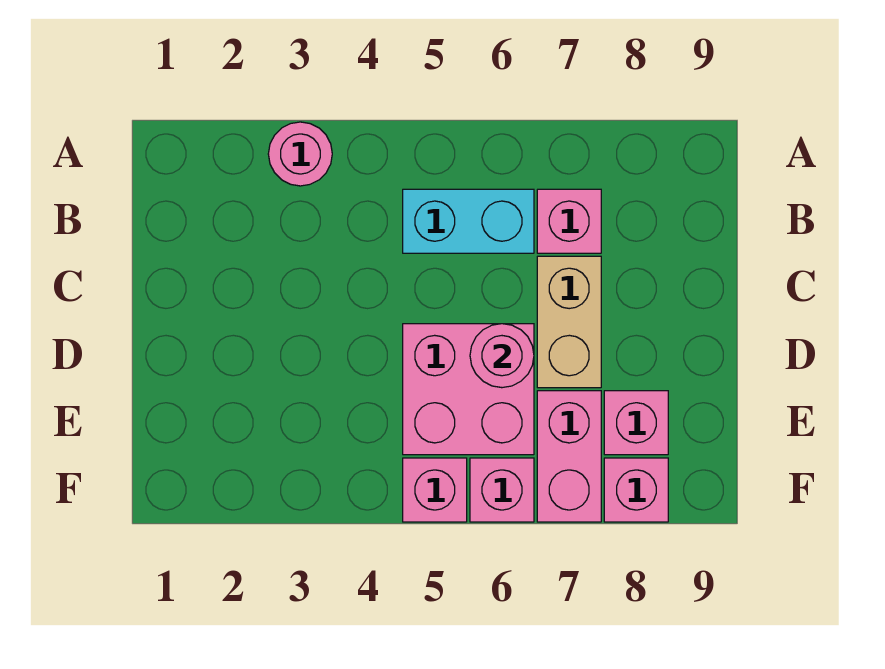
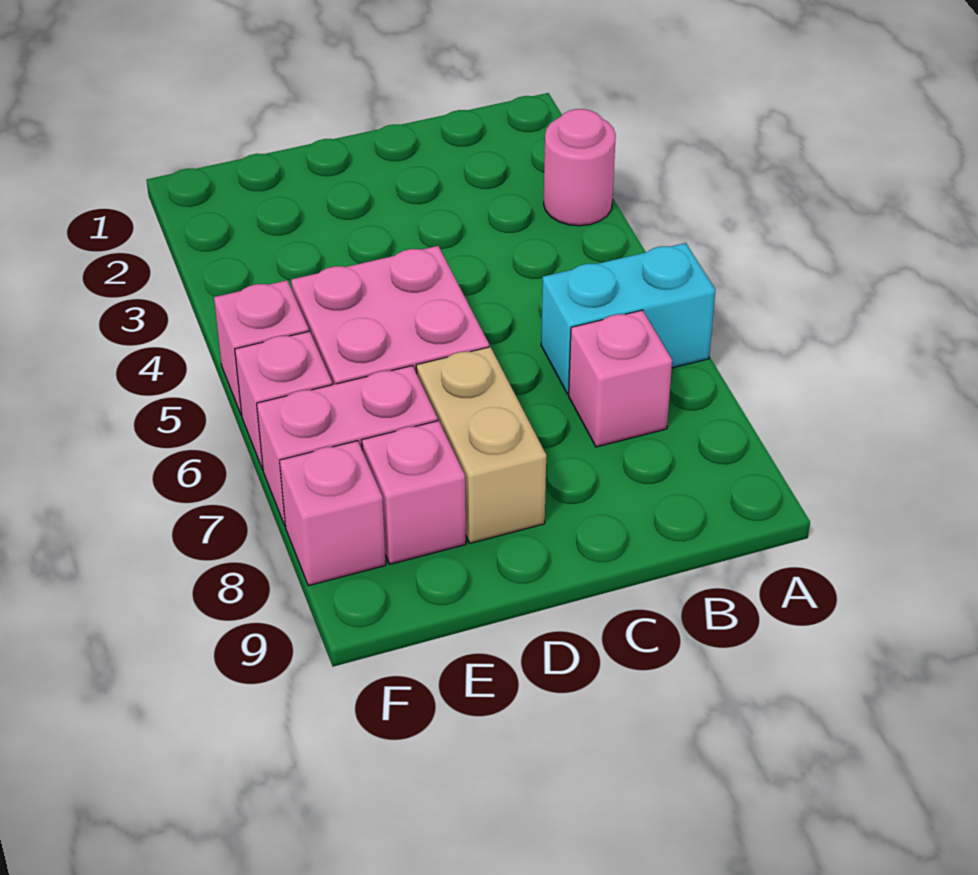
cyan brick B5:B6 level 1 -> cyan brick A6:B6 level 1
tan brick C7:D7 level 1 -> tan brick D7:D8 level 1
pink round brick D6 level 2 -> none

